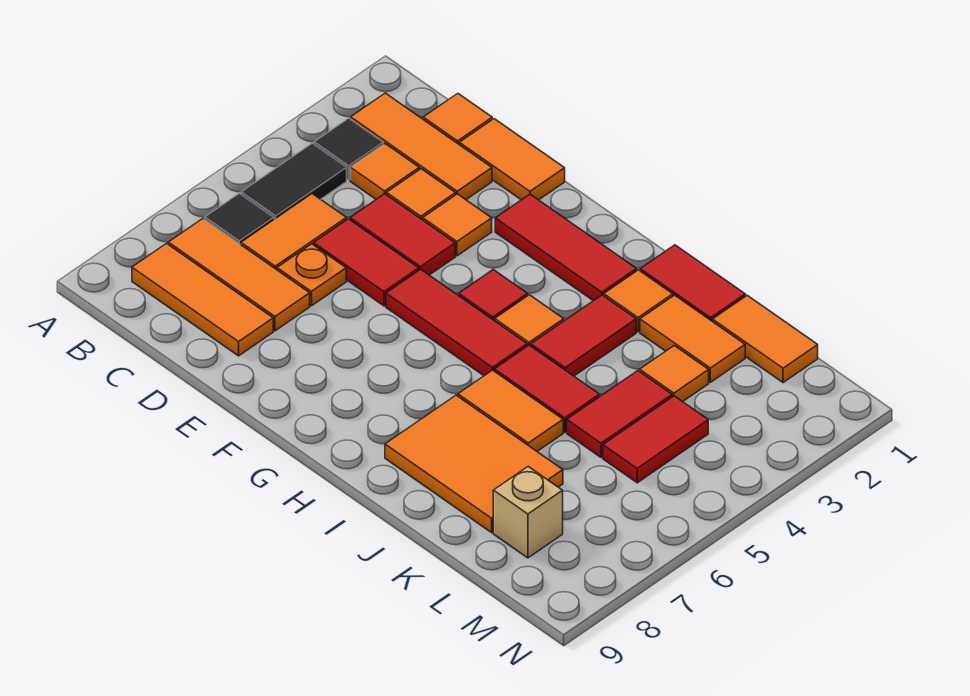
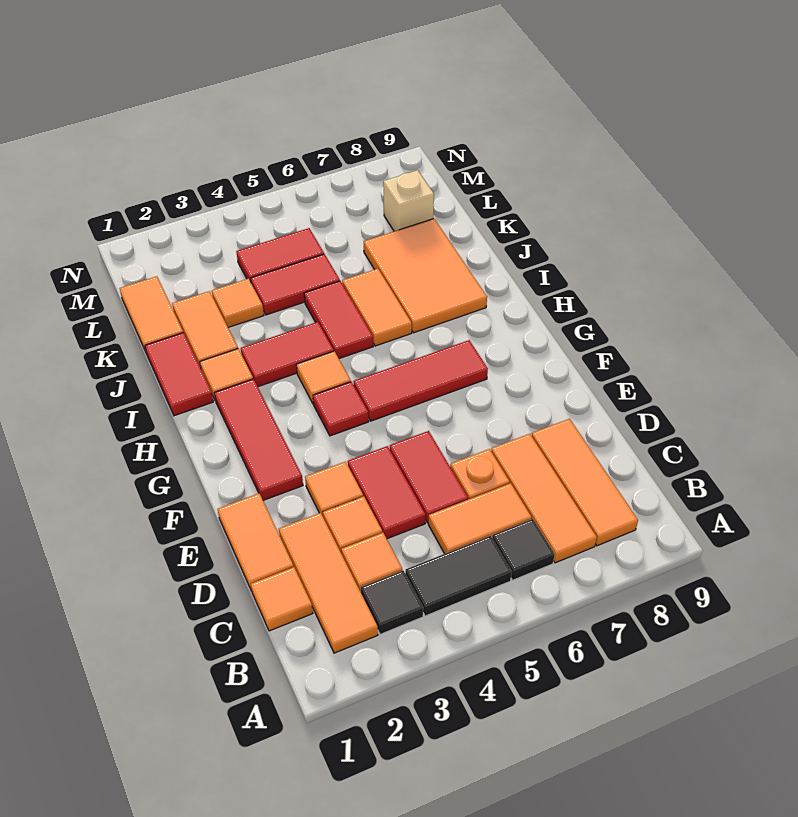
red tile F5:H5 level 1 -> red tile G5:G7 level 1

